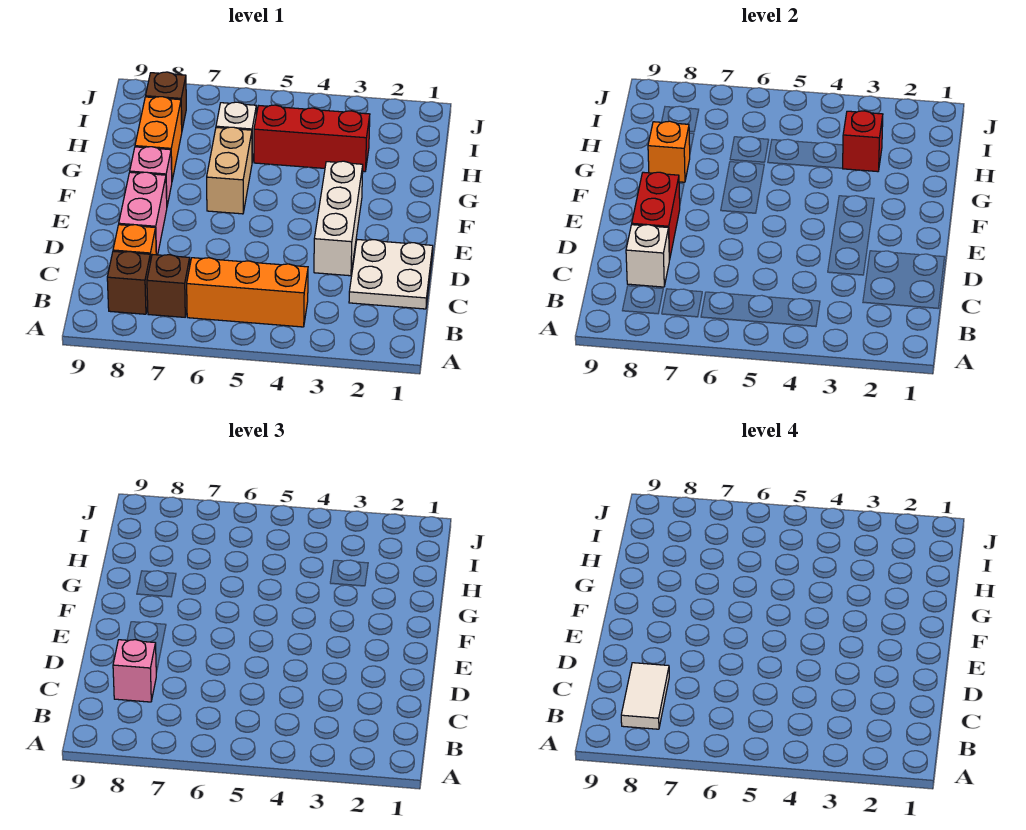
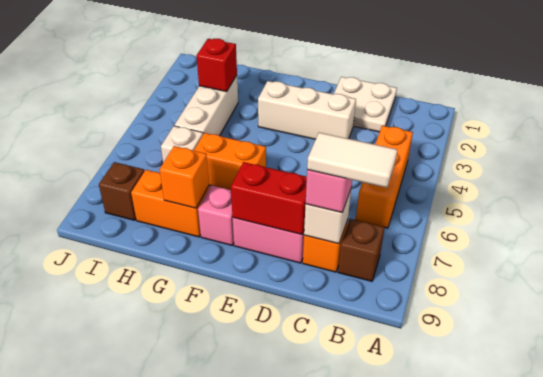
brown brick B7 level 1 -> none
tan brick F6:G6 level 1 -> orange brick F6:G6 level 1
red brick H3:H5 level 1 -> white brick H3:H5 level 1

